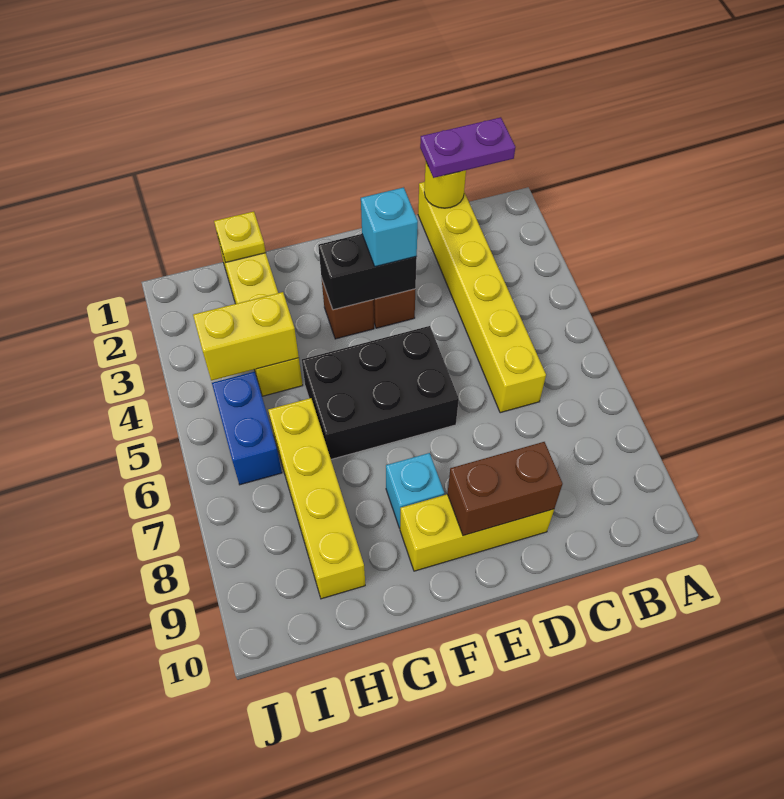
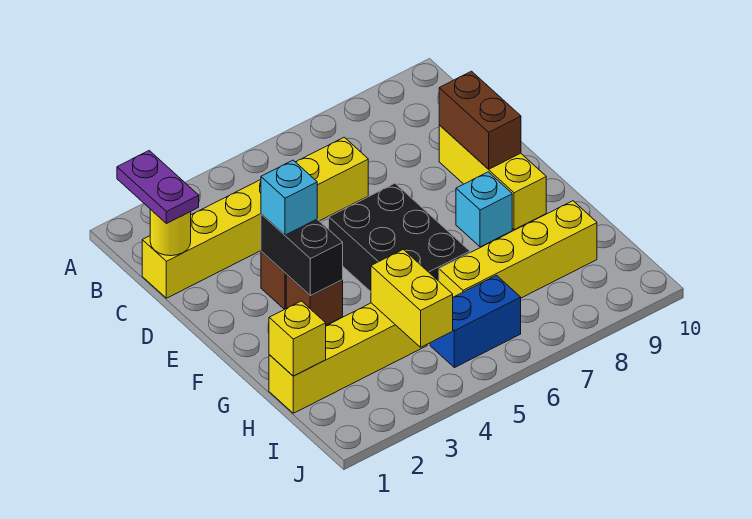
yellow plate H1 level 2 -> yellow brick H1 level 2

